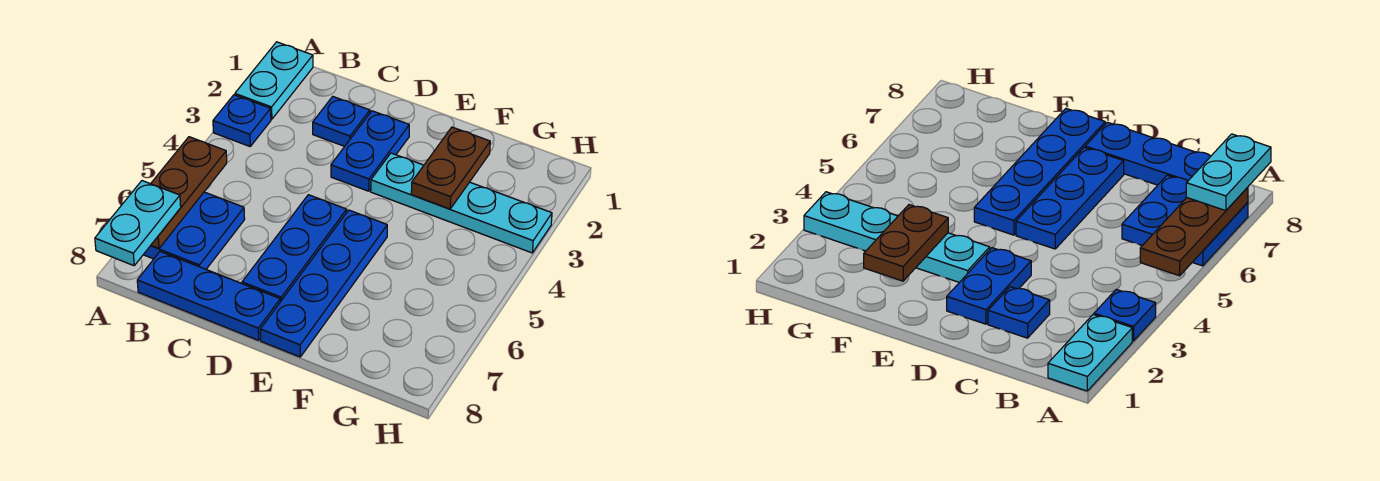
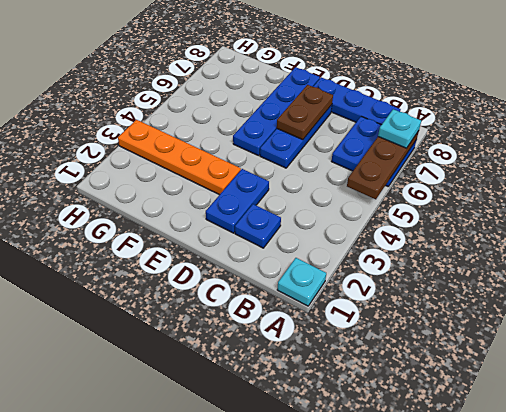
cyan plate A1:A2 level 1 -> cyan plate A1 level 1
blue plate A3 level 1 -> none
cyan plate A7:A8 level 3 -> cyan plate A7 level 3
cyan plate E3:H3 level 1 -> orange plate E3:H3 level 1
brown plate F2:F3 level 2 -> brown plate D6:D7 level 2

